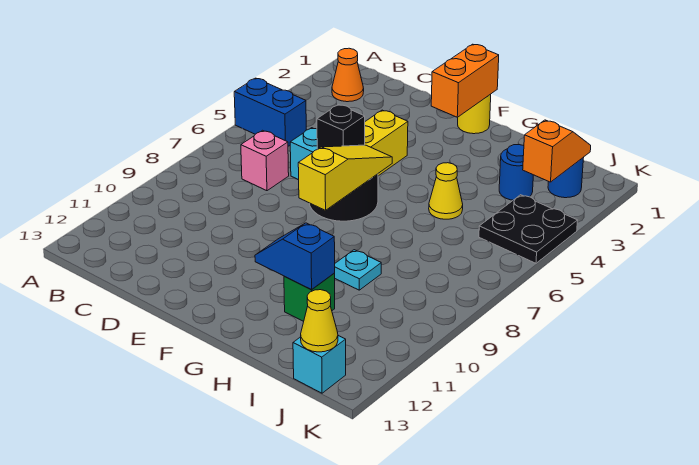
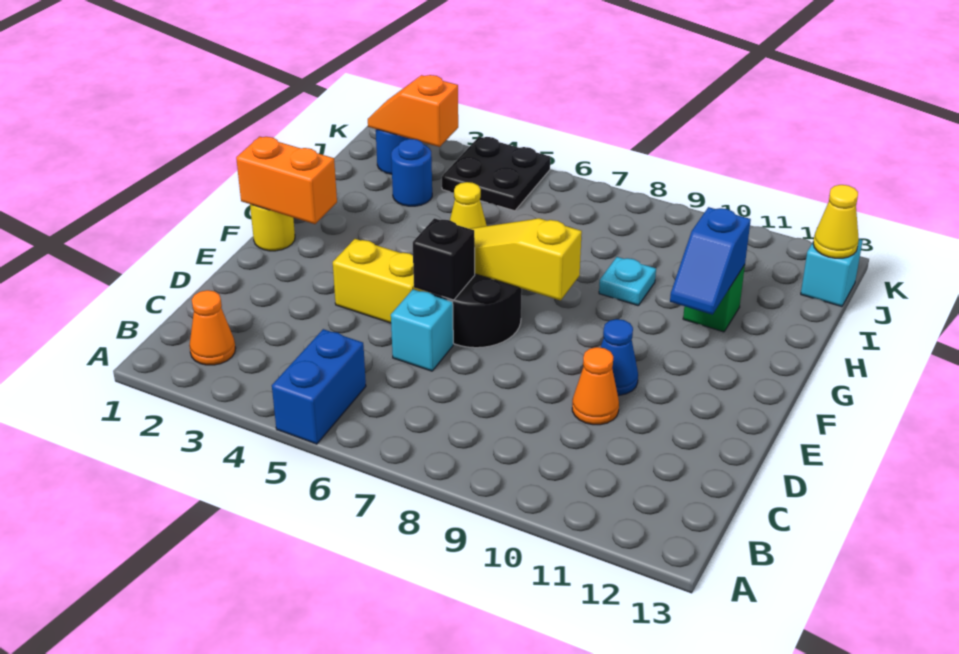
pink brick C7 level 1 -> none
none -> orange cone D10 level 1
none -> blue cone E10 level 1

